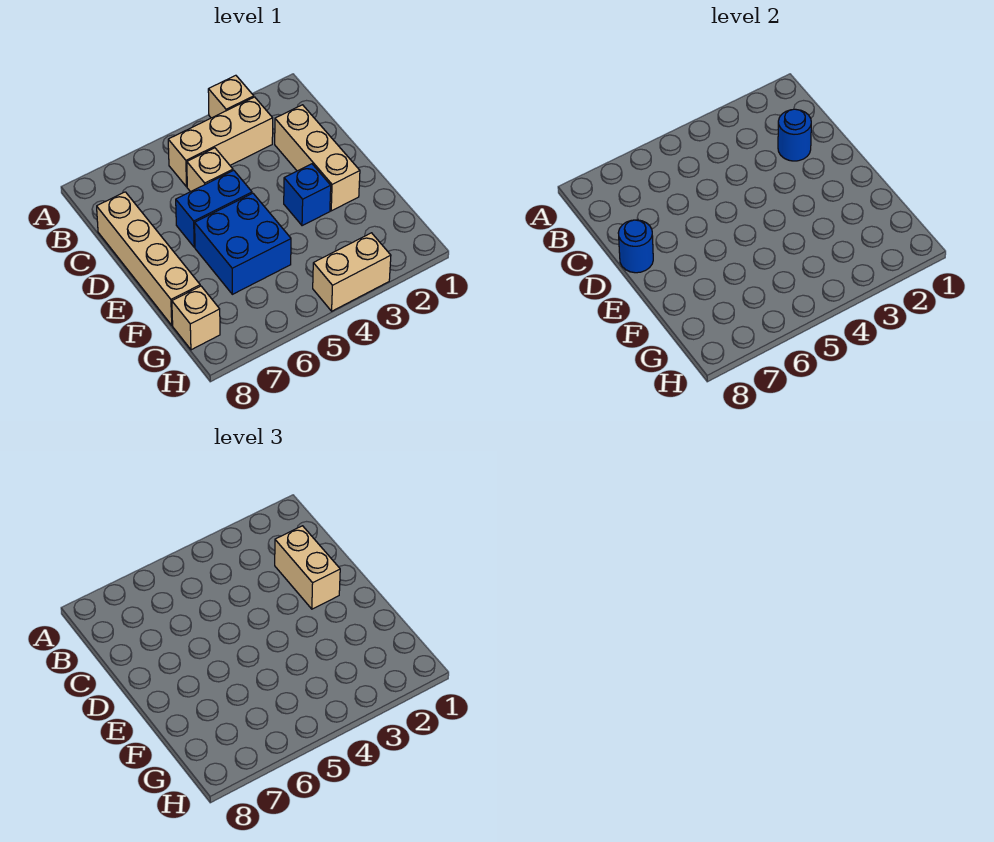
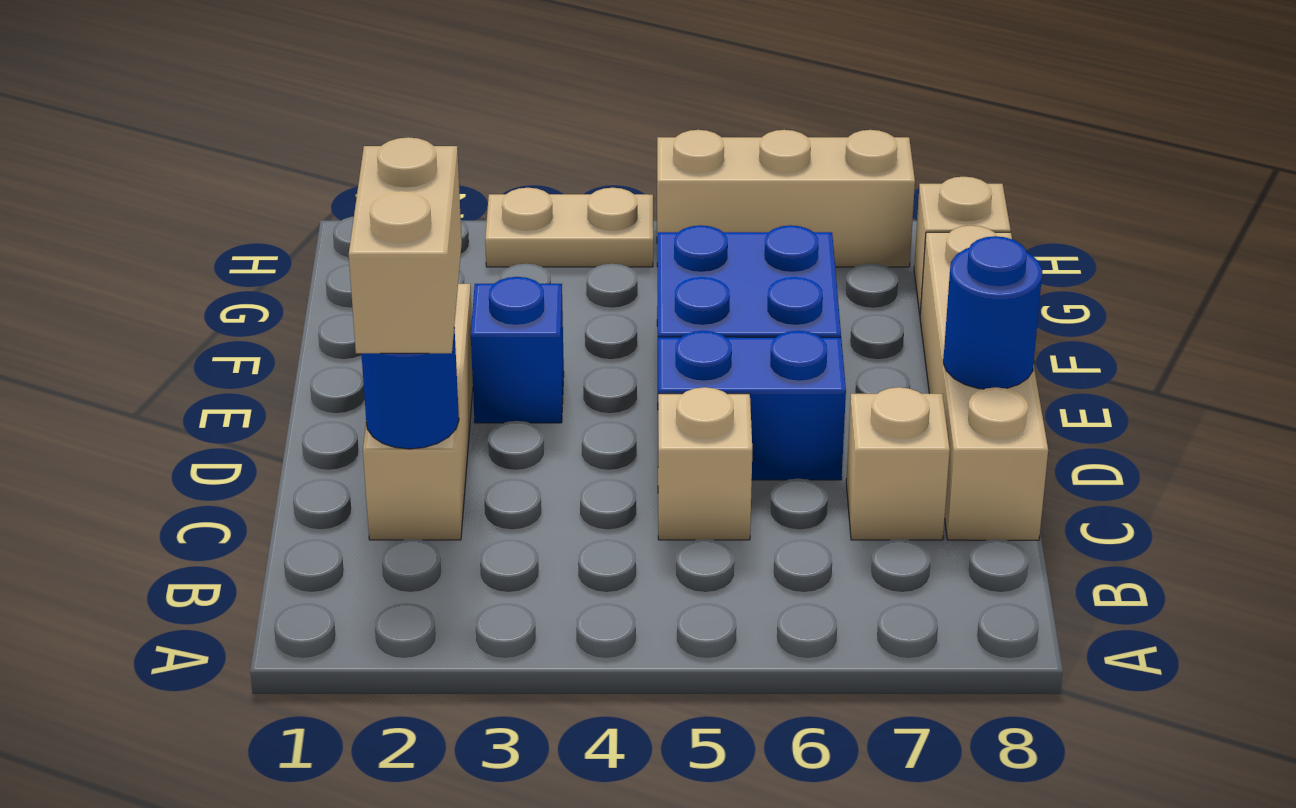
tan brick A3 level 1 -> tan brick C7 level 1
tan brick B3:B5 level 1 -> tan brick H5:H7 level 1
tan brick H3:H4 level 1 -> tan plate H3:H4 level 1

